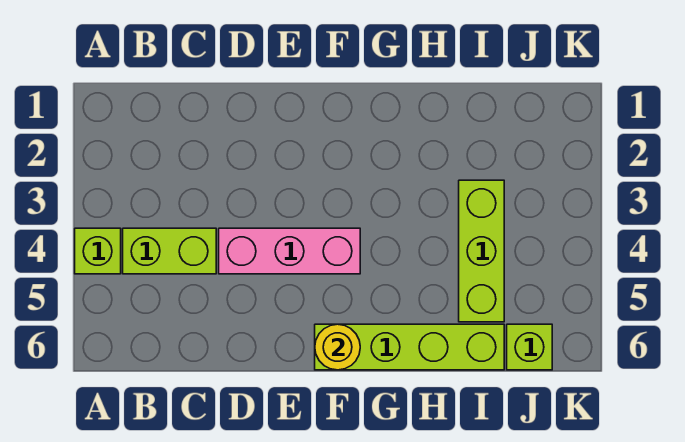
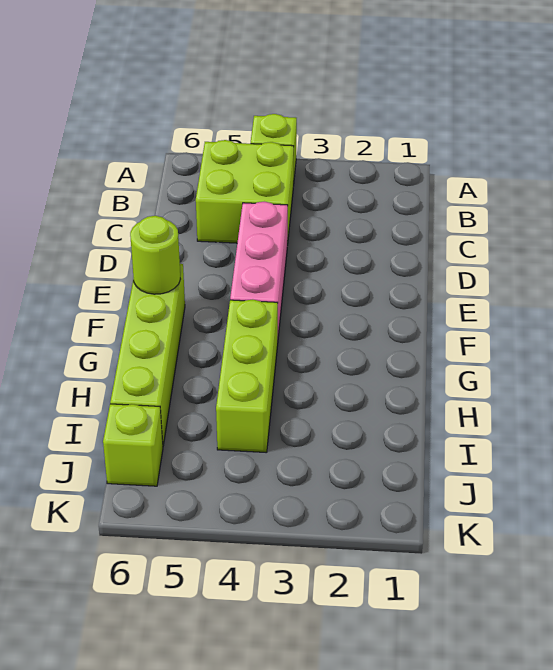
lime brick B4:C4 level 1 -> lime brick B4:C5 level 1
yellow round brick F6 level 2 -> lime round brick F6 level 2
lime brick I3:I5 level 1 -> lime brick G4:I4 level 1

